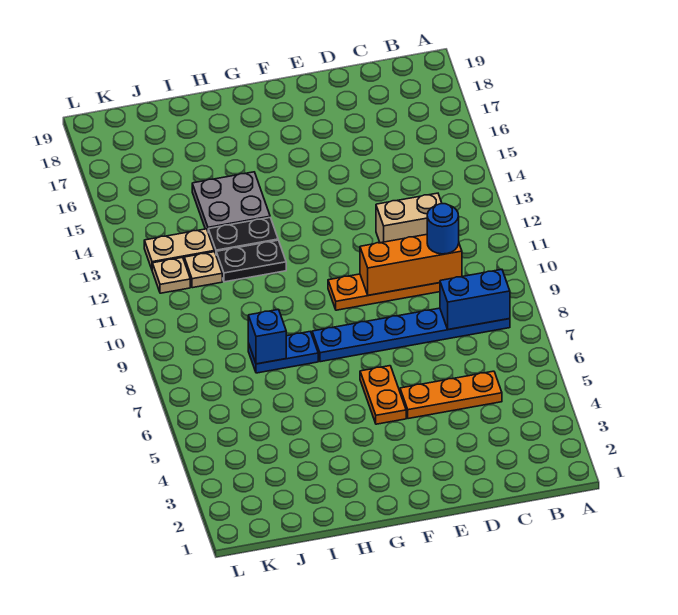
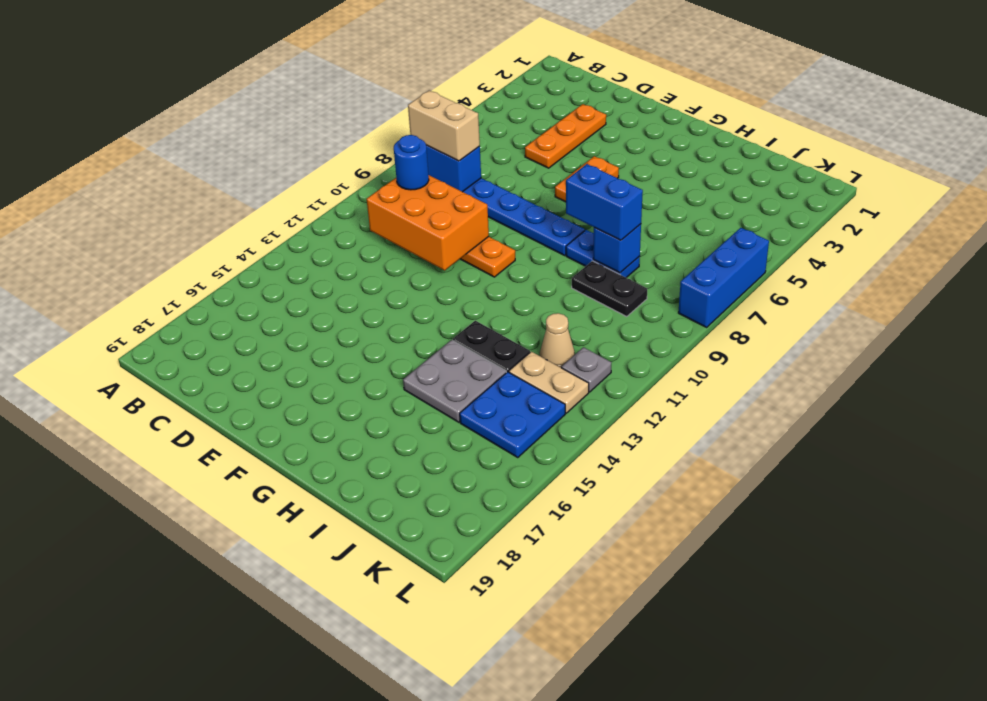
orange plate C5:E5 level 1 -> orange plate D3:D5 level 1
orange brick C10:E10 level 2 -> orange brick C10:E11 level 2
tan brick C12:D12 level 1 -> tan brick B8:C8 level 3
none -> blue brick H8:I8 level 3
black plate H12:I12 level 1 -> black plate I9:J9 level 1
tan plate J12 level 1 -> tan cone J12 level 1
none -> blue plate J14:K15 level 1
tan plate K12 level 1 -> grey plate K12 level 1
none -> blue brick L6:L8 level 1

